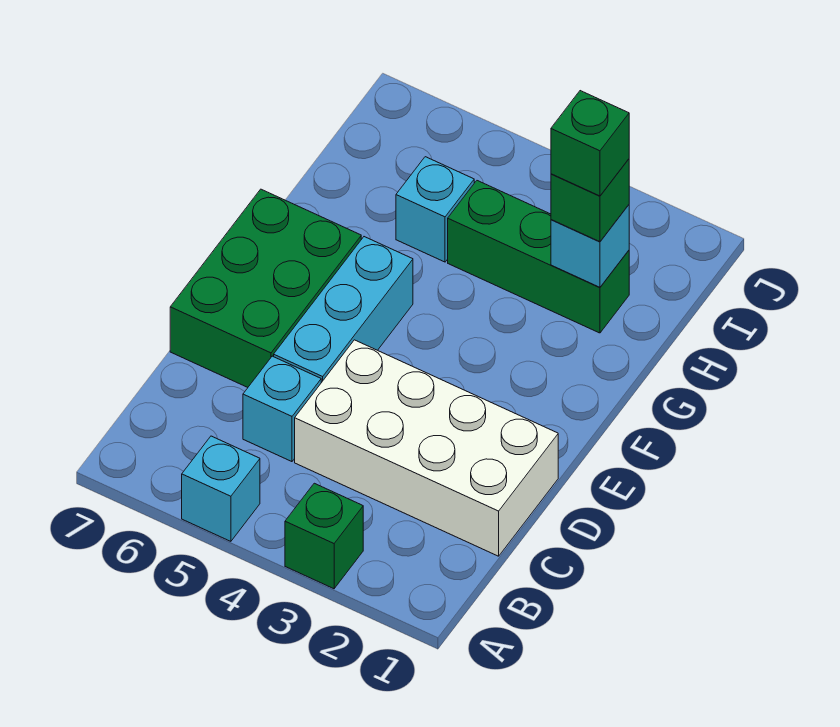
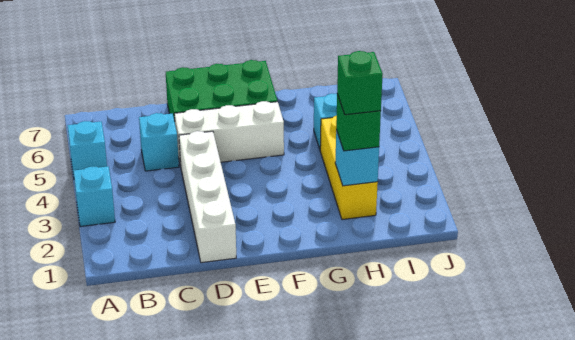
green brick A3 level 1 -> cyan brick A3 level 1
white brick C1:D4 level 1 -> white brick D1:D4 level 1
cyan brick D5:F5 level 1 -> white brick D5:F5 level 1
green brick H2:H4 level 1 -> yellow brick H2:H4 level 1

